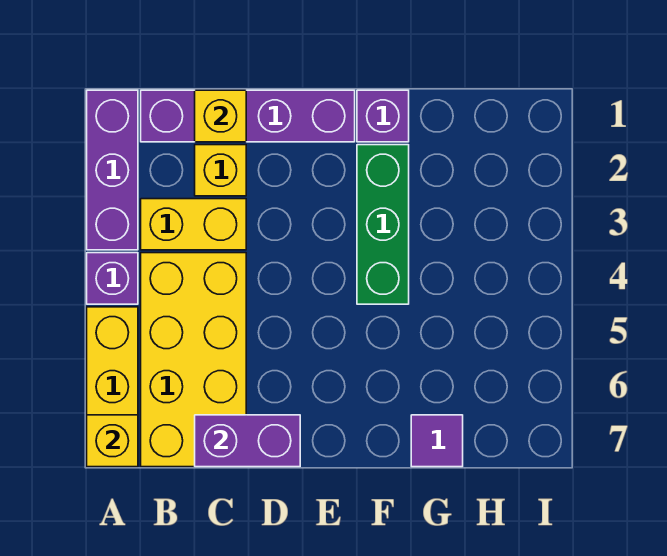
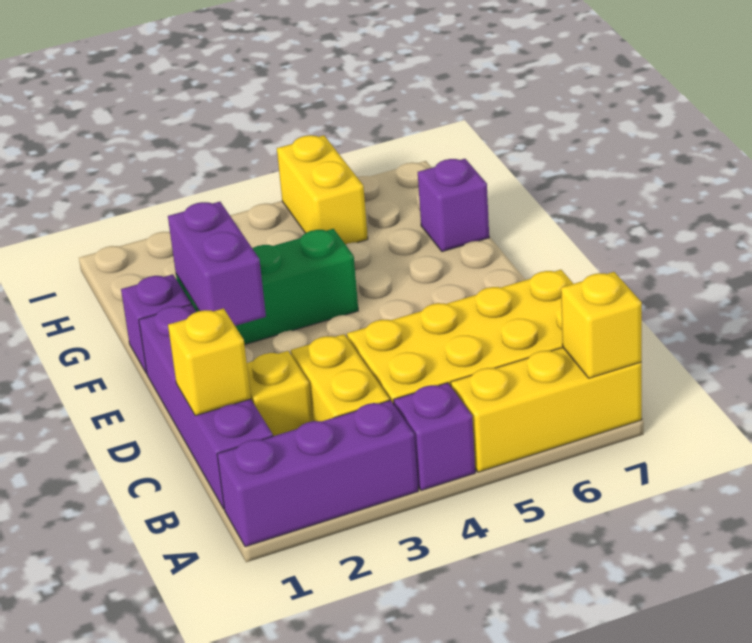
purple brick C7:D7 level 2 -> purple brick E2:F2 level 2
purple tile G7 level 1 -> purple brick G7 level 1
none -> yellow brick H5:I5 level 1

